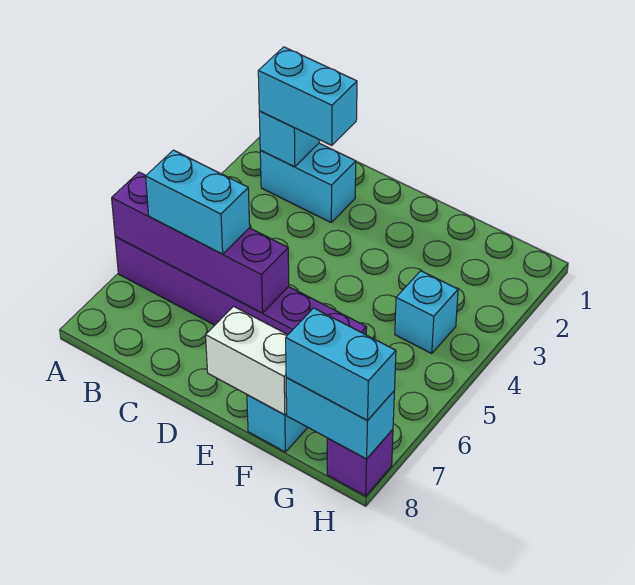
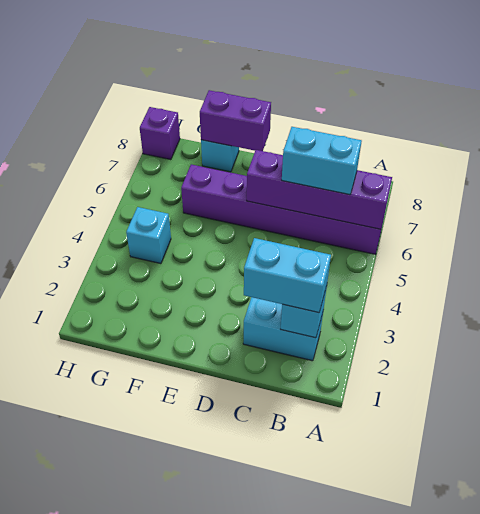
white brick E8:F8 level 2 -> purple brick E8:F8 level 2
cyan brick G8:H8 level 2 -> none
cyan brick G8:H8 level 3 -> none

